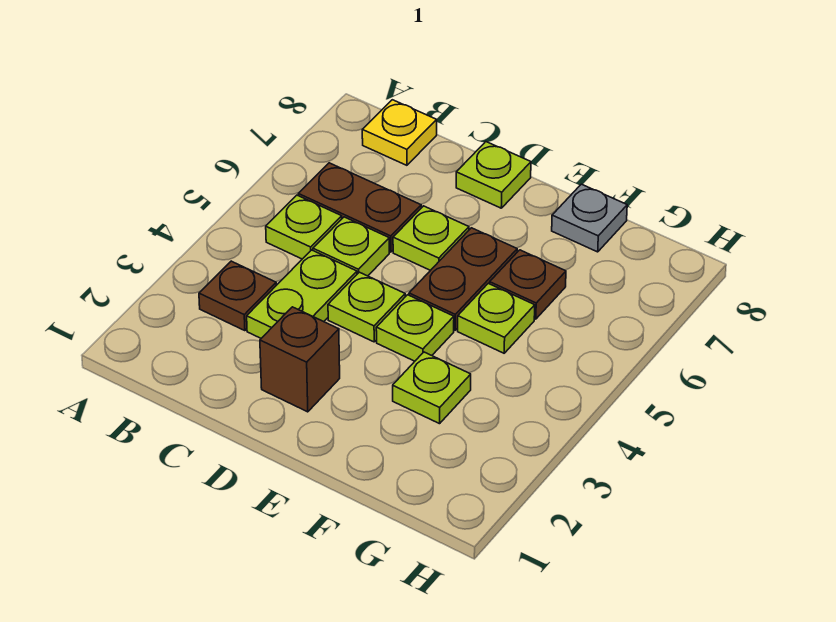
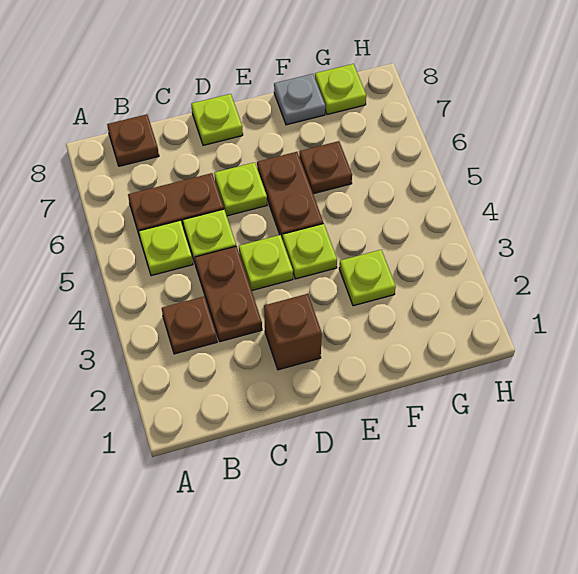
yellow plate B8 level 1 -> brown plate B8 level 1
lime plate C3:C4 level 1 -> brown plate C3:C4 level 1
lime plate F5 level 1 -> lime plate G8 level 1

